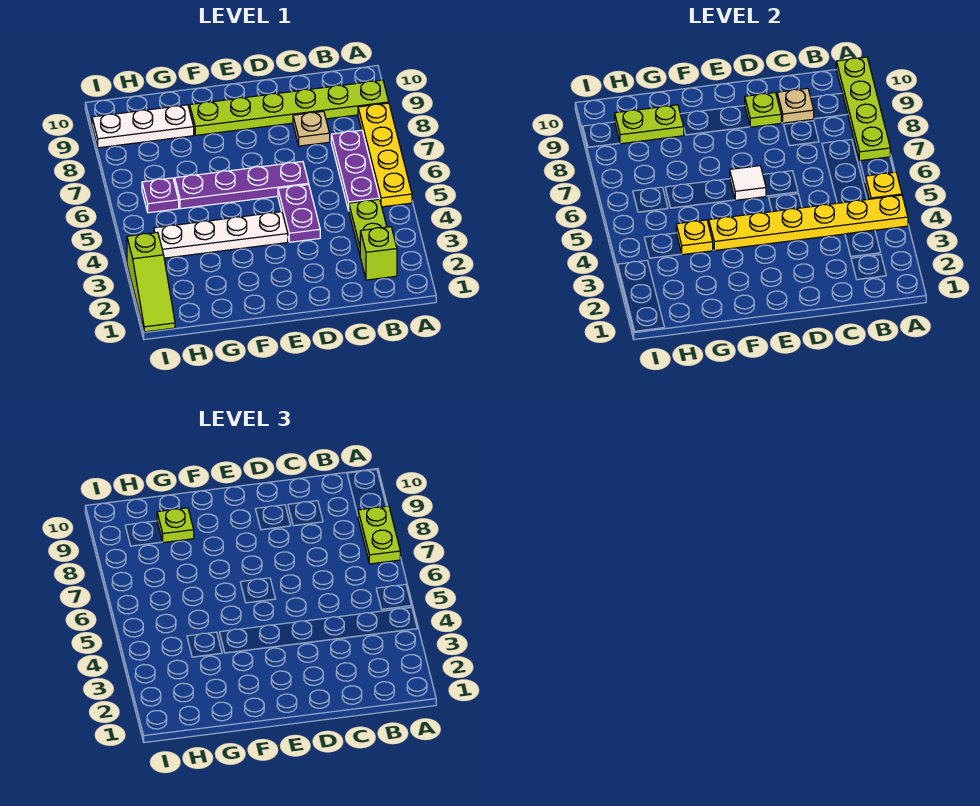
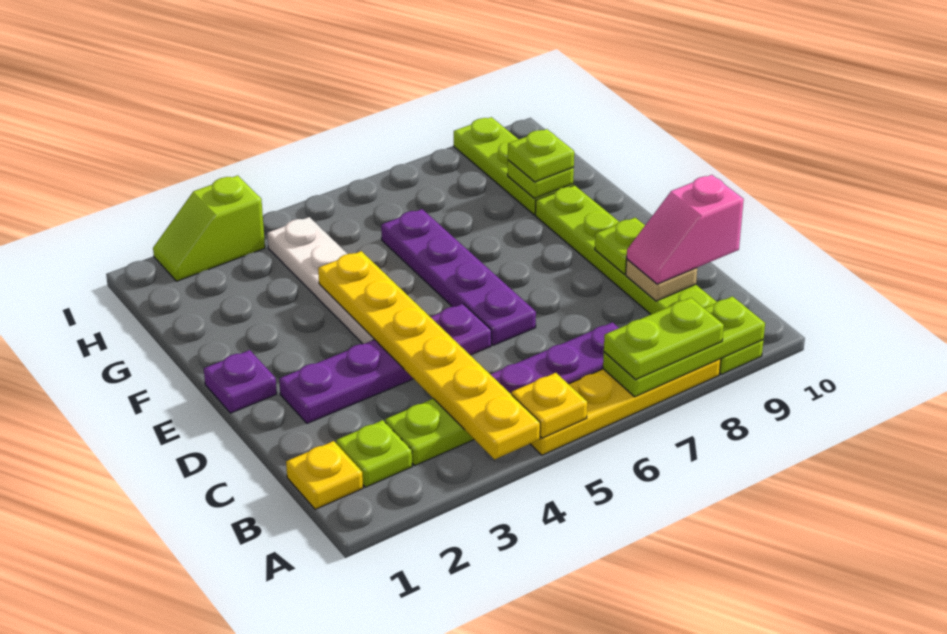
lime plate A7:A10 level 2 -> lime plate A7:A9 level 2
lime brick B2 level 1 -> lime plate B2 level 1
tan plate C8 level 1 -> none
none -> pink slope C9:C10 level 3 top 10
purple plate D4:D5 level 1 -> purple plate D2:D5 level 1
white tile E6 level 2 -> none
yellow plate G4 level 2 -> yellow plate B1 level 1
white plate G9:I9 level 1 -> lime plate G9:I9 level 1
lime plate G9:H9 level 2 -> lime plate G9 level 2
purple plate H6 level 1 -> purple plate E1 level 1
lime slope I1:I3 level 1 top 3 -> lime slope I2:I3 level 1 top 3

